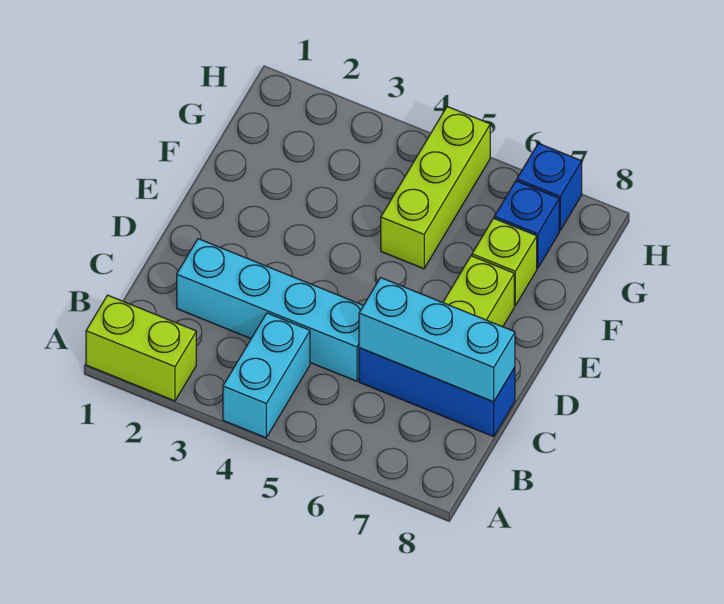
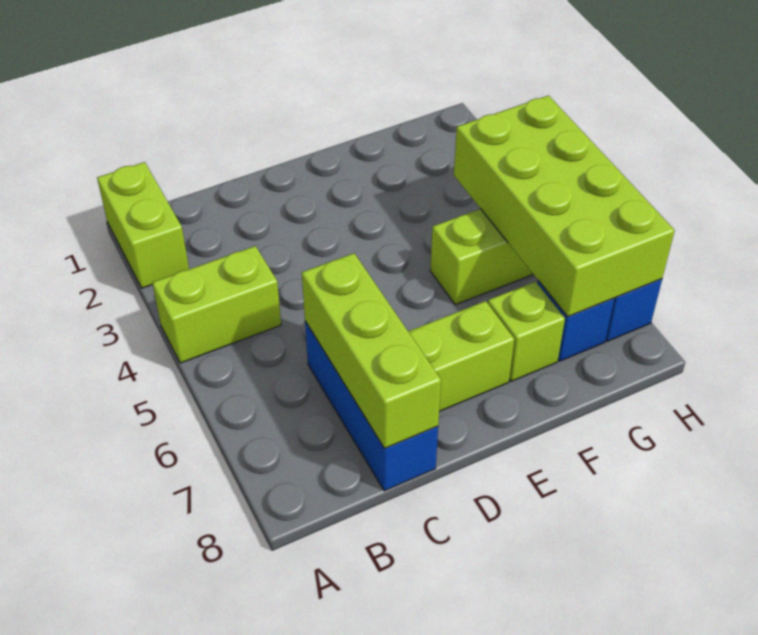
cyan brick A4:B4 level 1 -> lime brick A4:B4 level 1
cyan brick C2:C5 level 1 -> none
cyan brick C6:C8 level 2 -> lime brick C6:C8 level 2
none -> lime brick G4:H7 level 2

